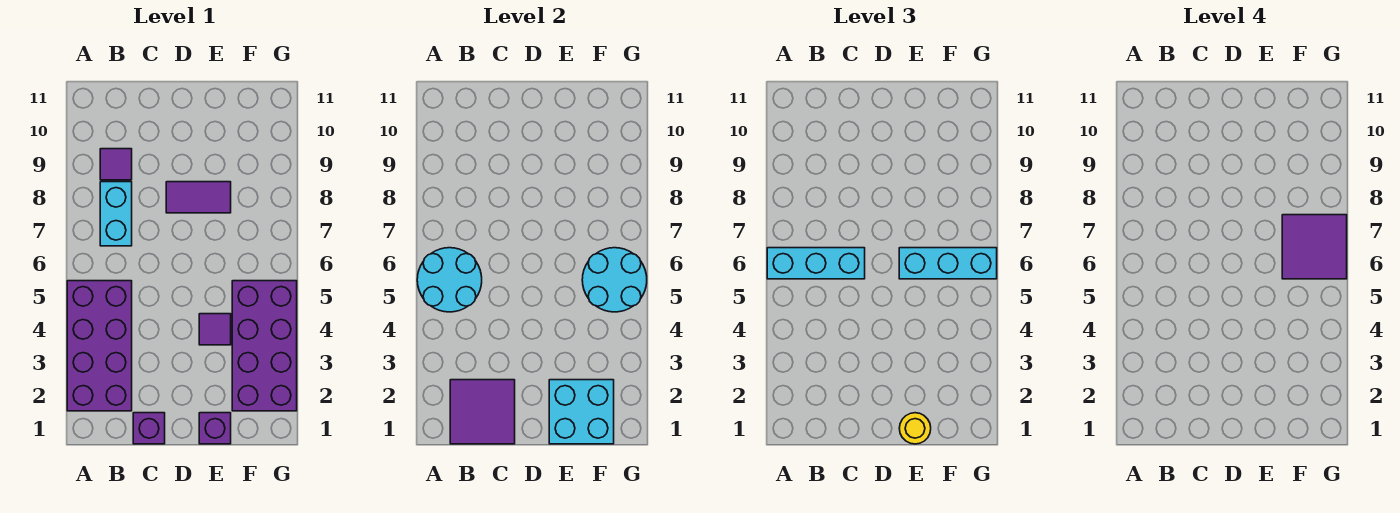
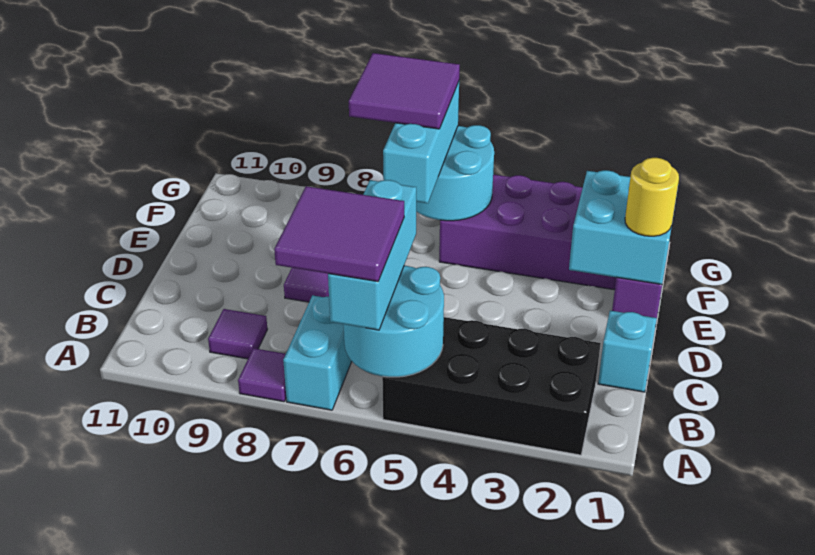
purple brick A2:B5 level 1 -> black brick A2:B5 level 1
purple tile B1:C2 level 2 -> purple tile A6:B7 level 4
cyan brick B7:B8 level 1 -> cyan brick A7:B7 level 1
purple brick C1 level 1 -> cyan brick C1 level 1
purple tile E4 level 1 -> purple tile A8 level 1

